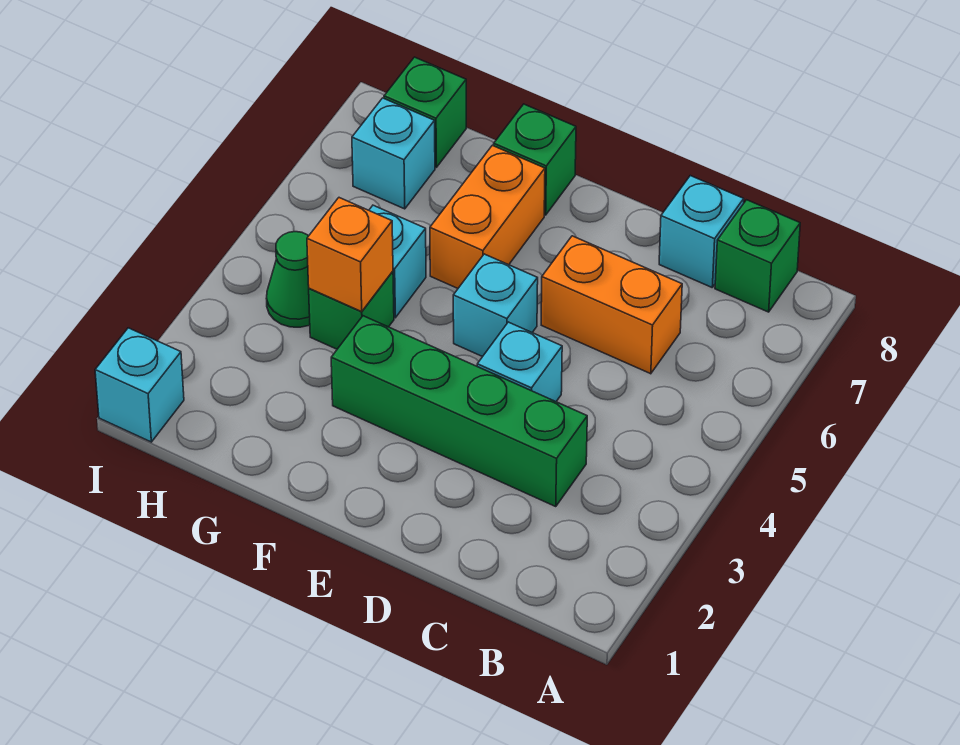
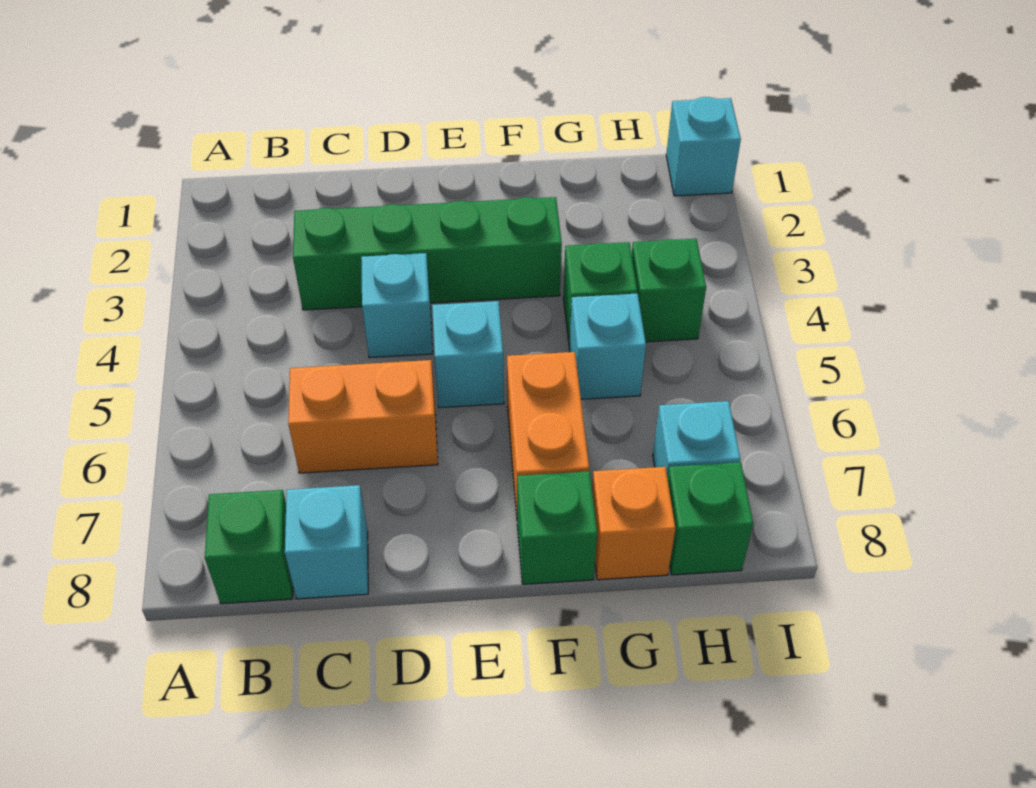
orange brick G4 level 2 -> orange brick G8 level 1
green cone H4 level 1 -> green brick H4 level 1

